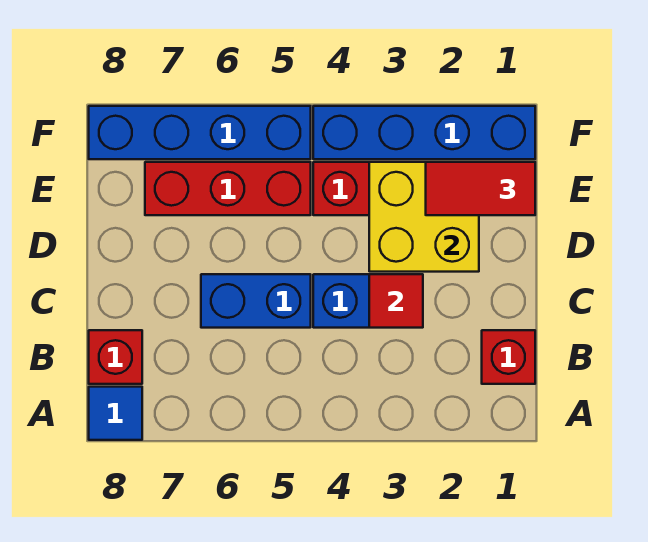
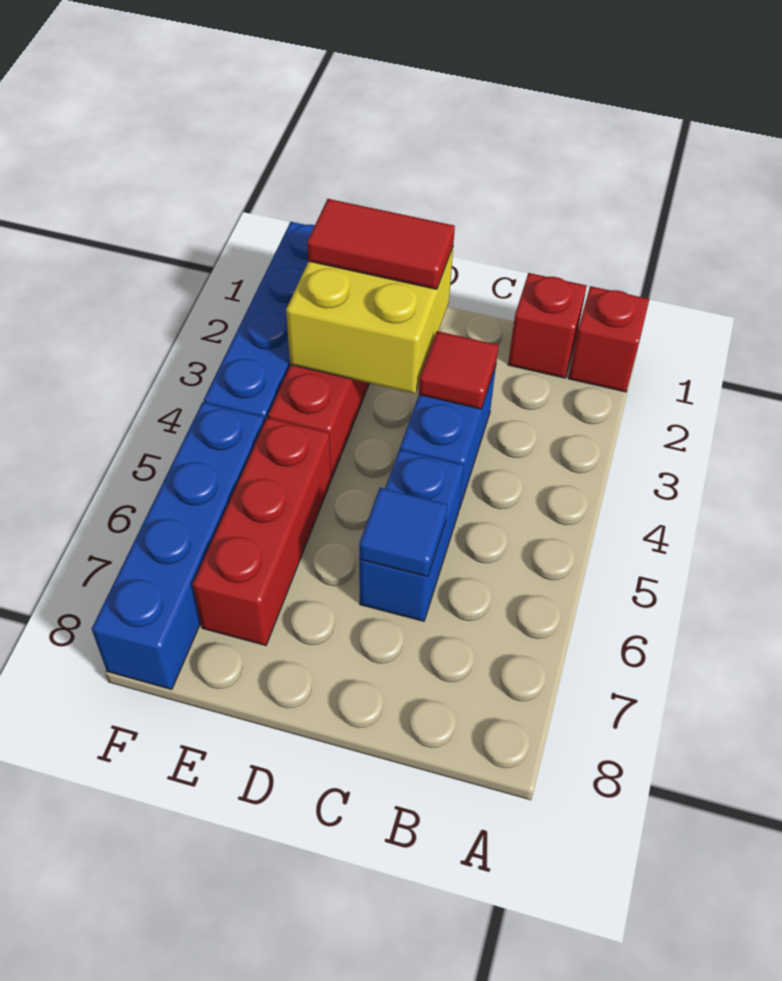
blue tile A8 level 1 -> blue tile C6 level 2
red brick B8 level 1 -> red brick A1 level 1
red tile E1:E2 level 3 -> red tile D2:E2 level 3

